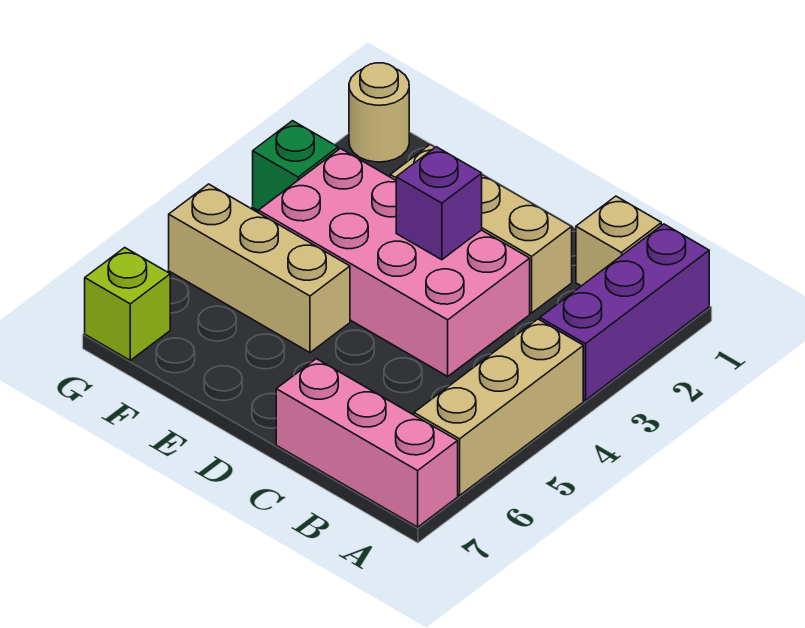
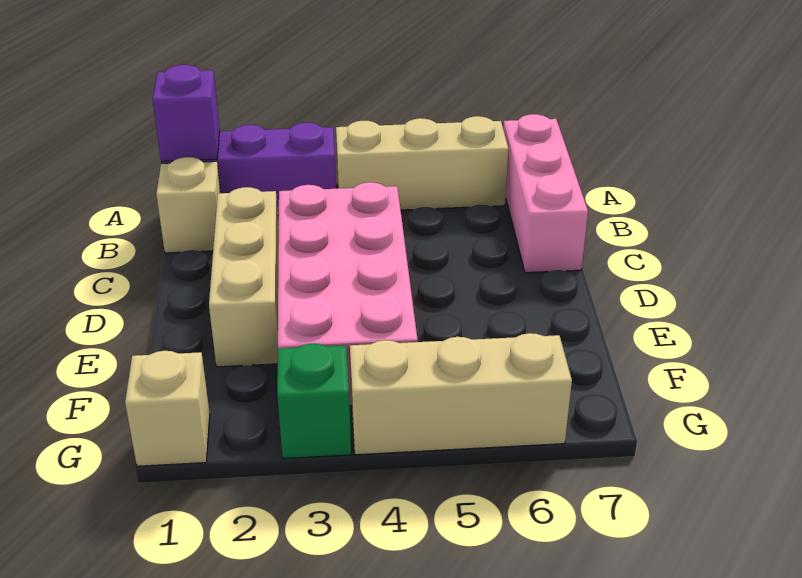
purple brick D3 level 2 -> purple brick A1 level 2
tan brick E5:G5 level 1 -> tan brick G4:G6 level 1
tan round brick G1 level 1 -> tan brick G1 level 1
lime brick G7 level 1 -> none

